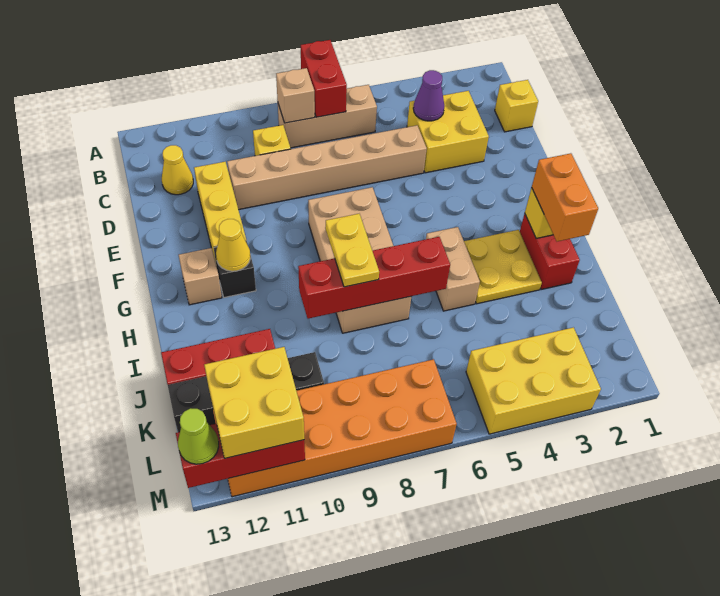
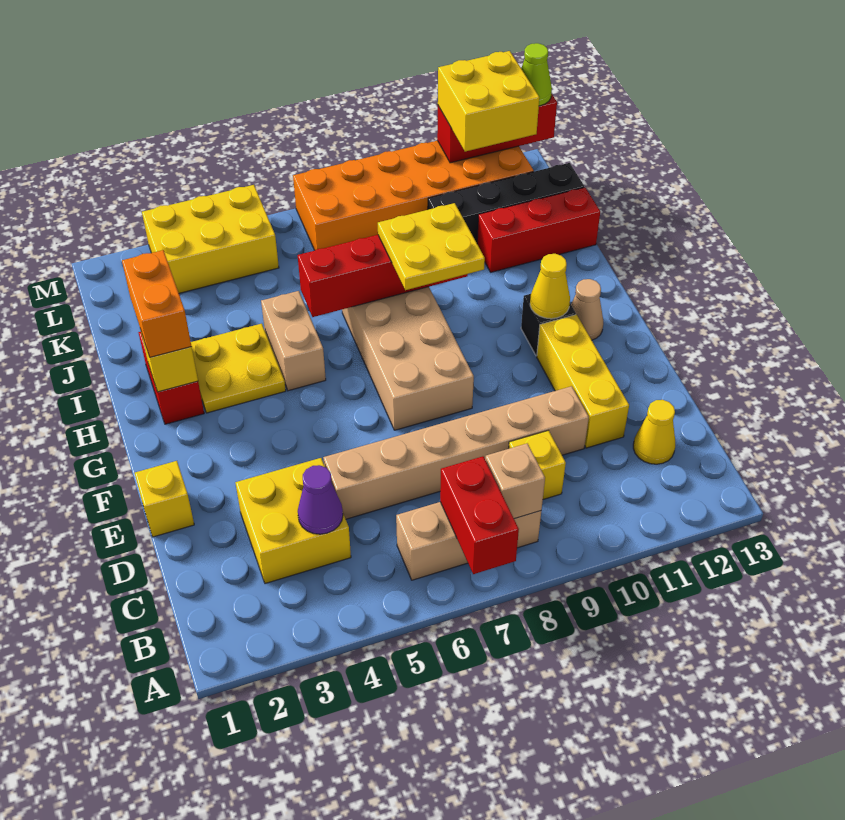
yellow brick C1 level 1 -> yellow brick E1 level 1
tan brick G12 level 1 -> tan cone G12 level 1
yellow plate H8:I8 level 3 -> yellow plate H8:I9 level 3

